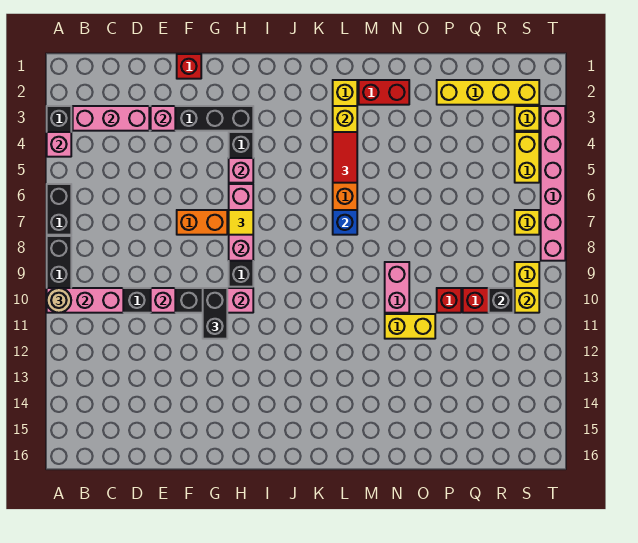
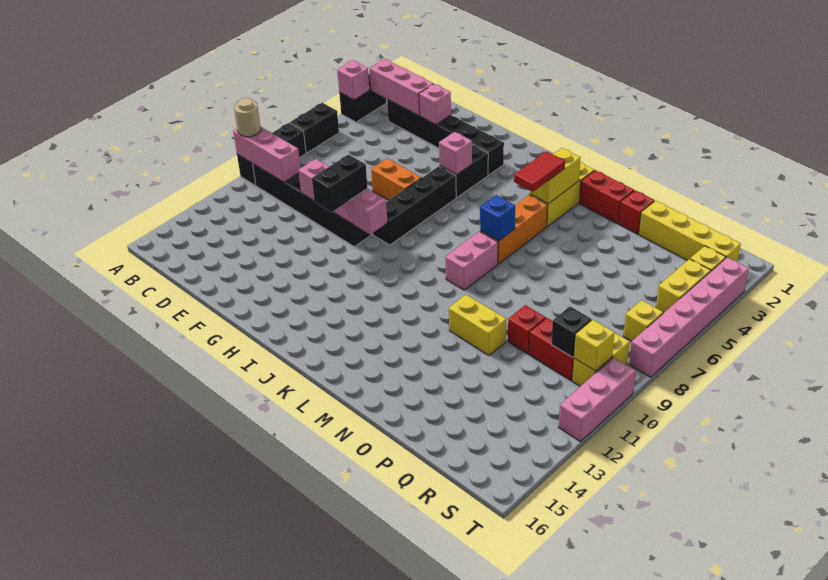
red brick F1 level 1 -> red brick O2 level 1
pink brick H6:H8 level 2 -> pink brick T10:T12 level 1
yellow tile H7 level 3 -> none
pink brick N9:N10 level 1 -> pink brick L8:L9 level 1

